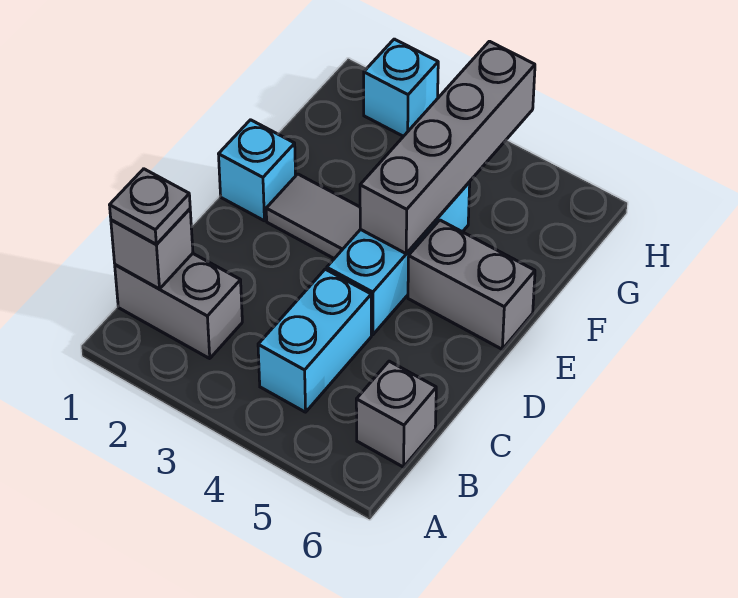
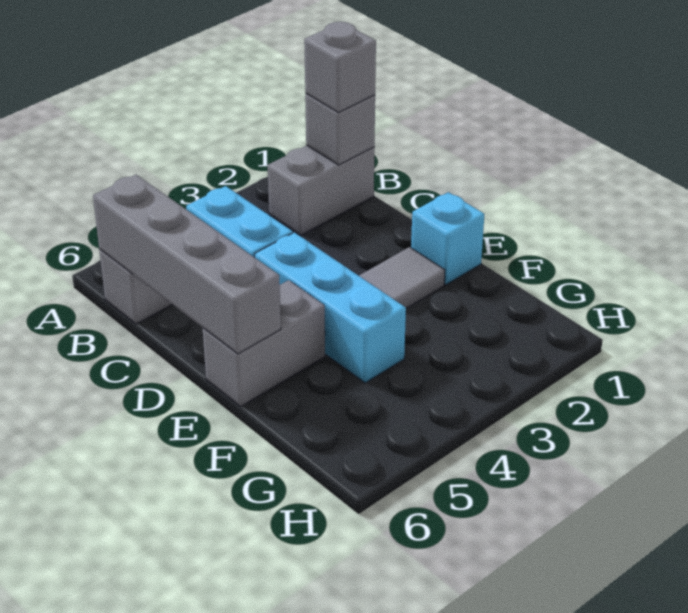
grey plate B1 level 3 -> grey brick B1 level 3
grey brick E4:H4 level 2 -> grey brick B6:E6 level 2
cyan brick H2 level 1 -> none

